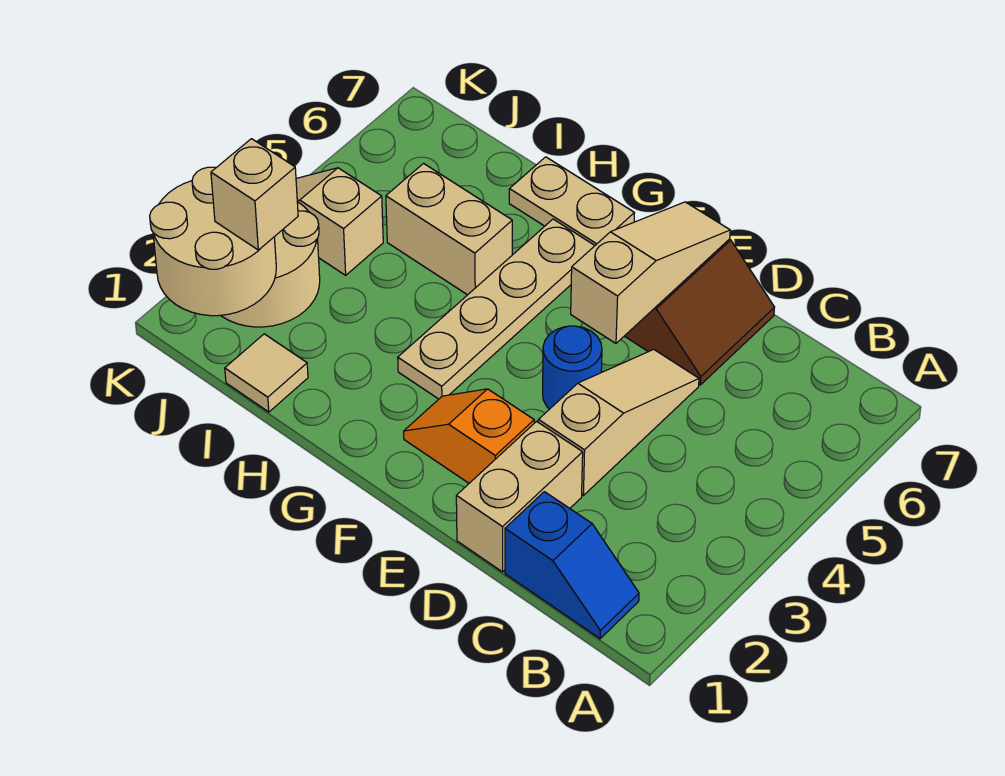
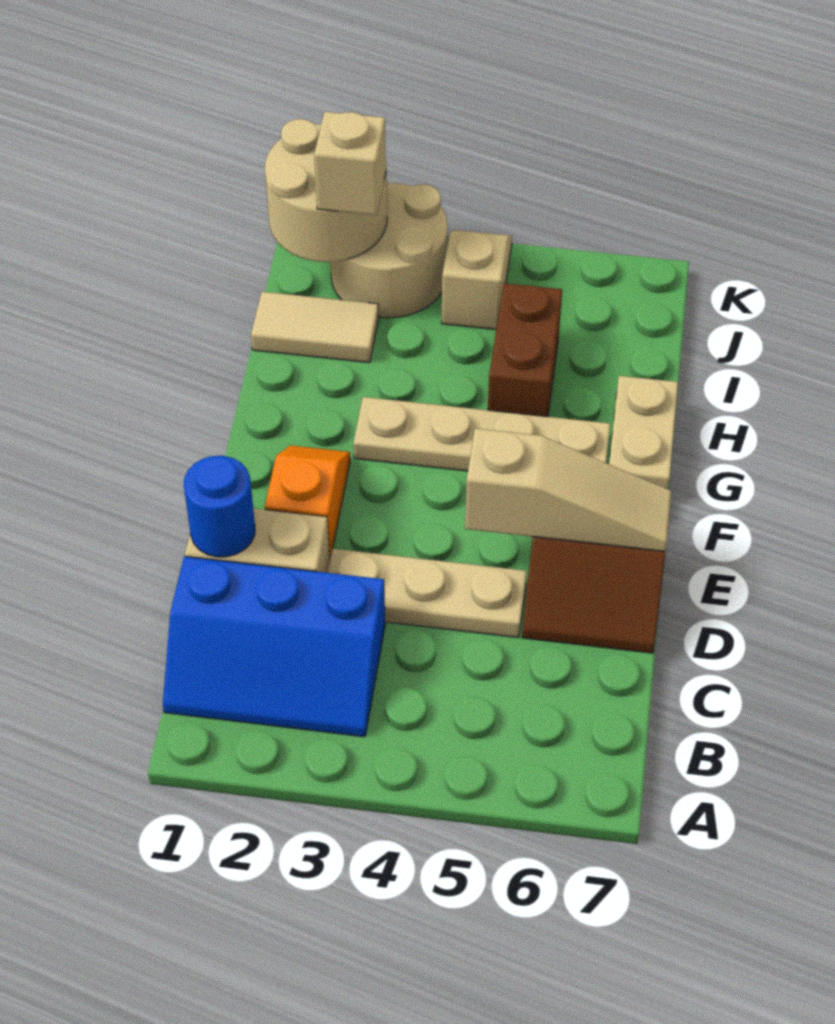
blue slope B1:C1 level 1 top C -> blue slope B1:C3 level 1 top C
tan slope D3:D5 level 1 top 3 -> tan plate D3:D5 level 1
blue round brick E4 level 1 -> blue round brick D1 level 2
tan brick H5:I5 level 1 -> brown brick H5:I5 level 1
tan tile I1 level 1 -> tan tile I1:I2 level 1

